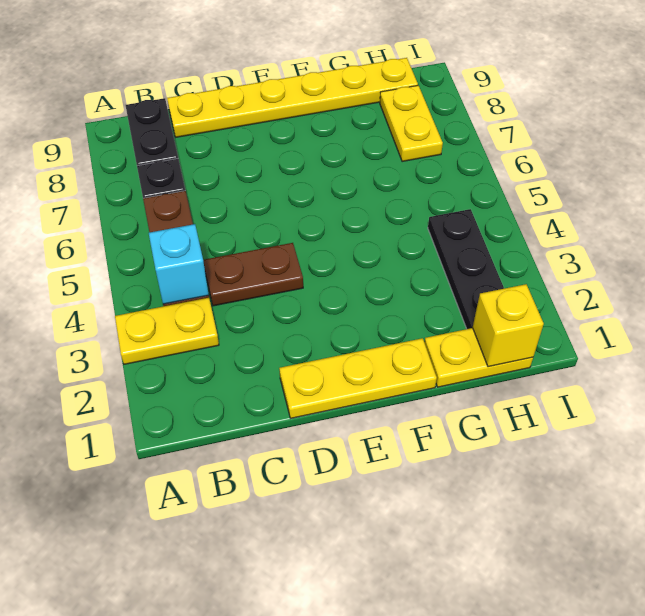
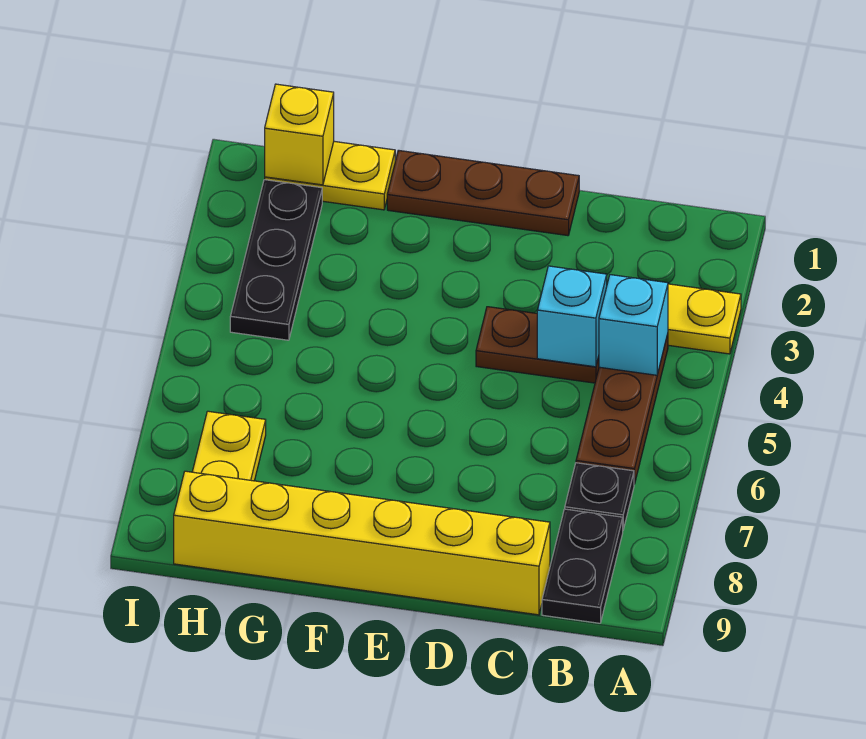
none -> cyan brick C4 level 2
yellow plate C9:H9 level 1 -> yellow brick C9:H9 level 1
yellow plate D1:F1 level 1 -> brown plate D1:F1 level 1

